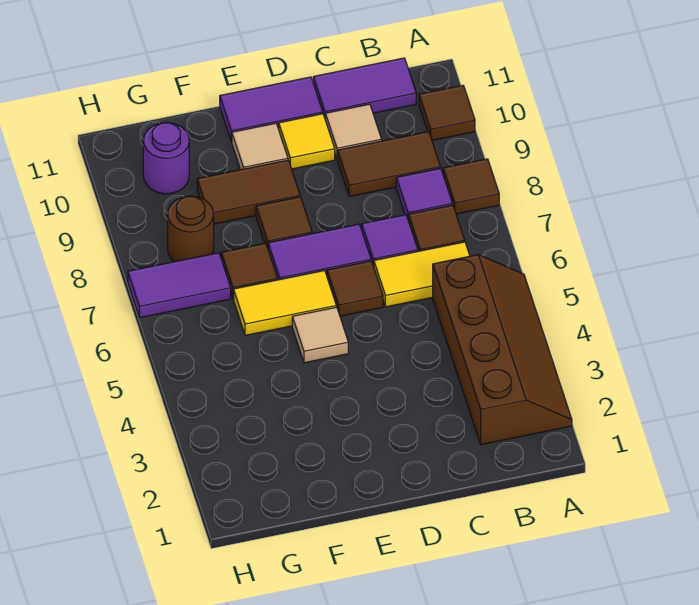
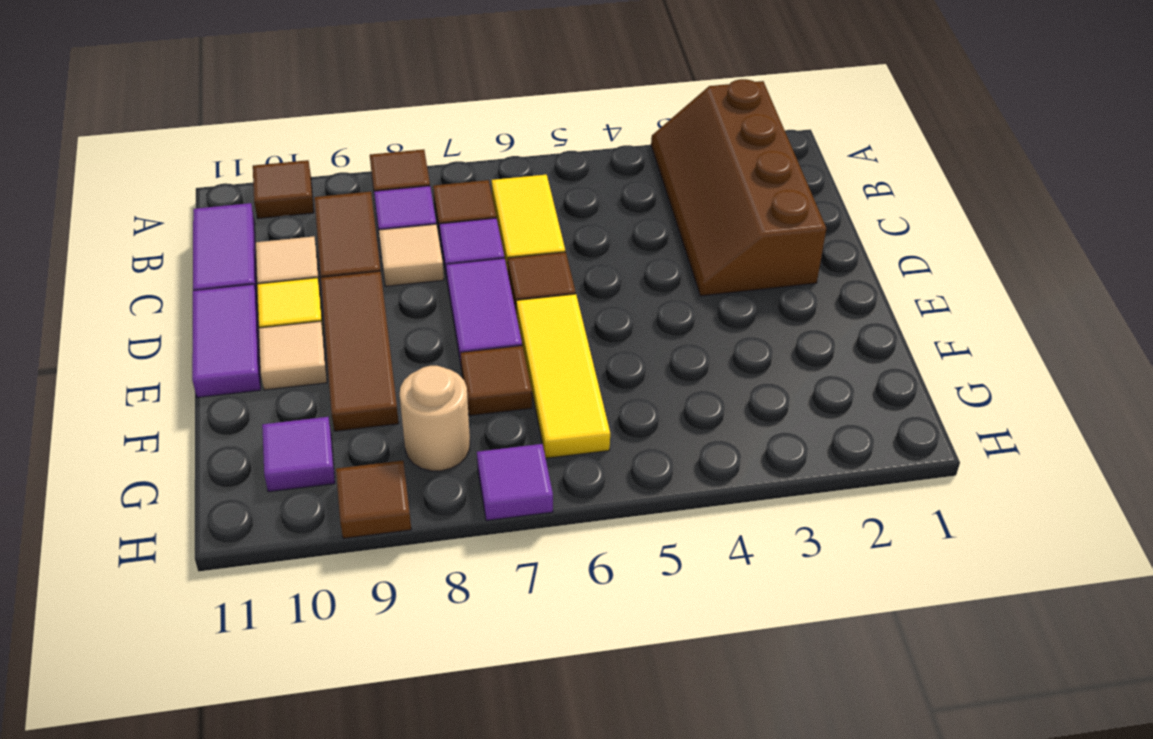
brown slope A2:B5 level 1 top B -> brown slope A2:D3 level 1 top 2
tan tile E5 level 1 -> tan tile C8 level 1
yellow tile E6:F6 level 1 -> yellow tile E6:G6 level 1
brown tile E8 level 1 -> brown tile H9 level 1
brown tile E9:F9 level 1 -> brown tile D9:F9 level 1
purple tile G7:H7 level 1 -> purple tile H7 level 1
brown round brick G8 level 1 -> tan round brick G8 level 1
purple round brick G10 level 1 -> purple tile G10 level 1

